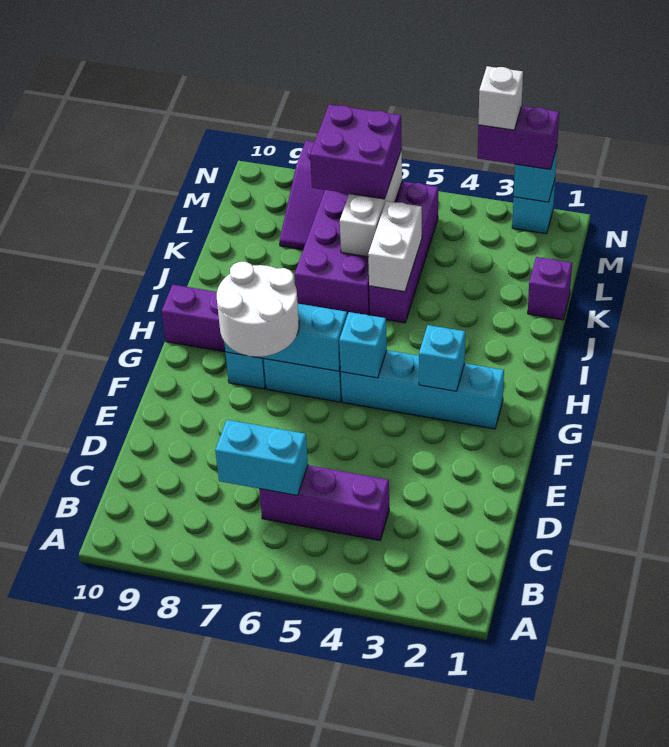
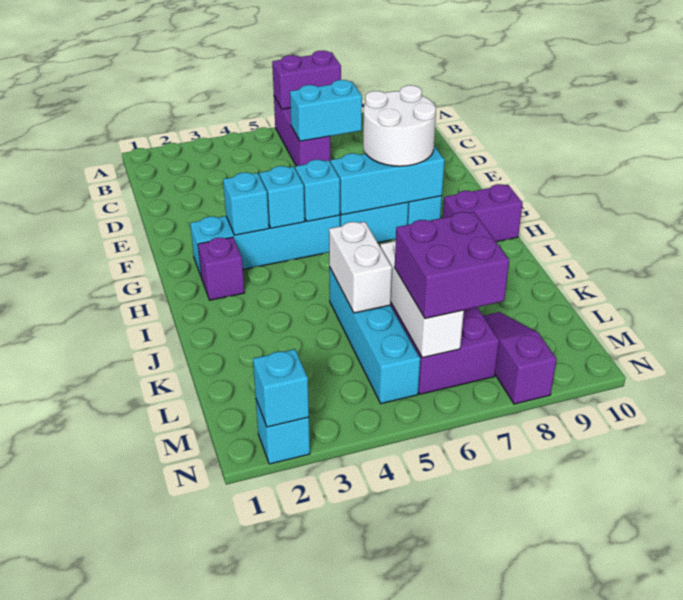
purple brick C4:C6 level 1 -> purple brick A6:C6 level 1
none -> cyan brick G4 level 2
purple brick J5:M5 level 1 -> cyan brick J5:M5 level 1
purple brick K1 level 1 -> purple brick H2 level 1
purple brick N2:N3 level 3 -> purple brick A6:A7 level 2
white brick N3 level 4 -> none

